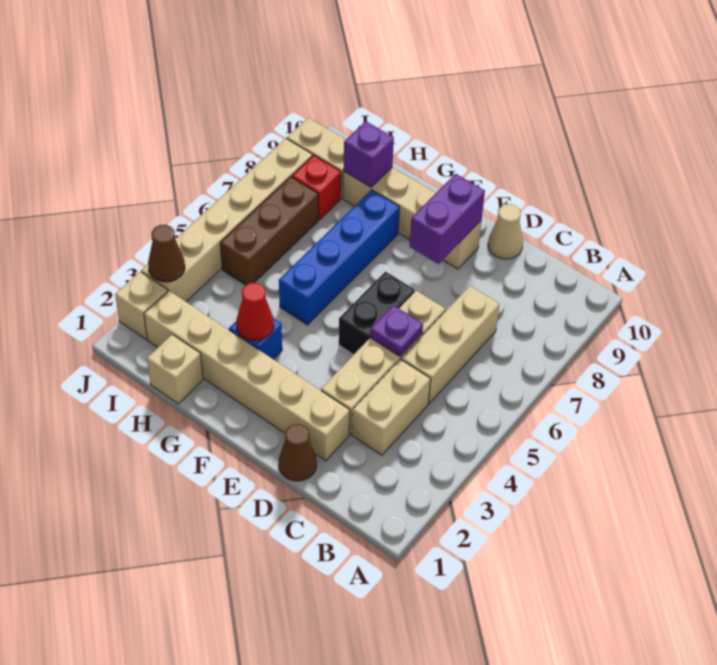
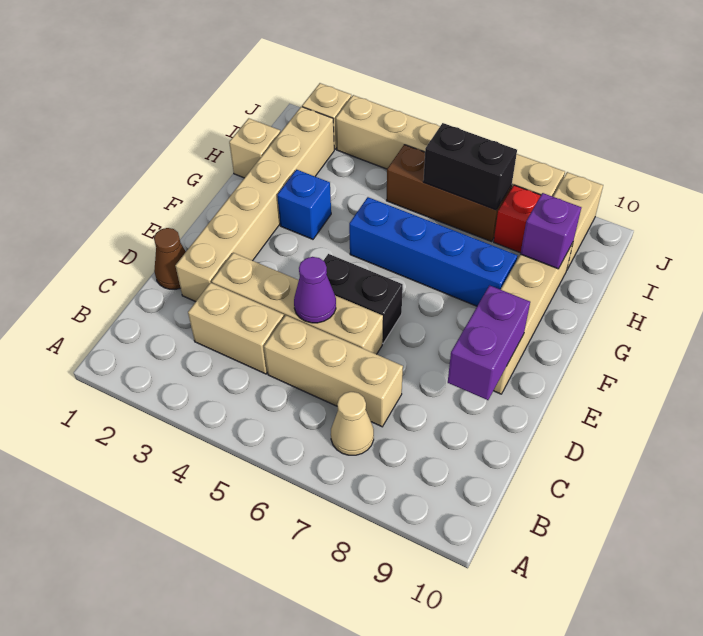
purple plate D5 level 2 -> purple cone D5 level 2
tan cone D10 level 1 -> tan cone B7 level 1
purple brick E8:E9 level 2 -> purple brick D9:E9 level 2
red cone G3 level 2 -> none
none -> black brick I6:I7 level 2
brown cone J3 level 2 -> none

